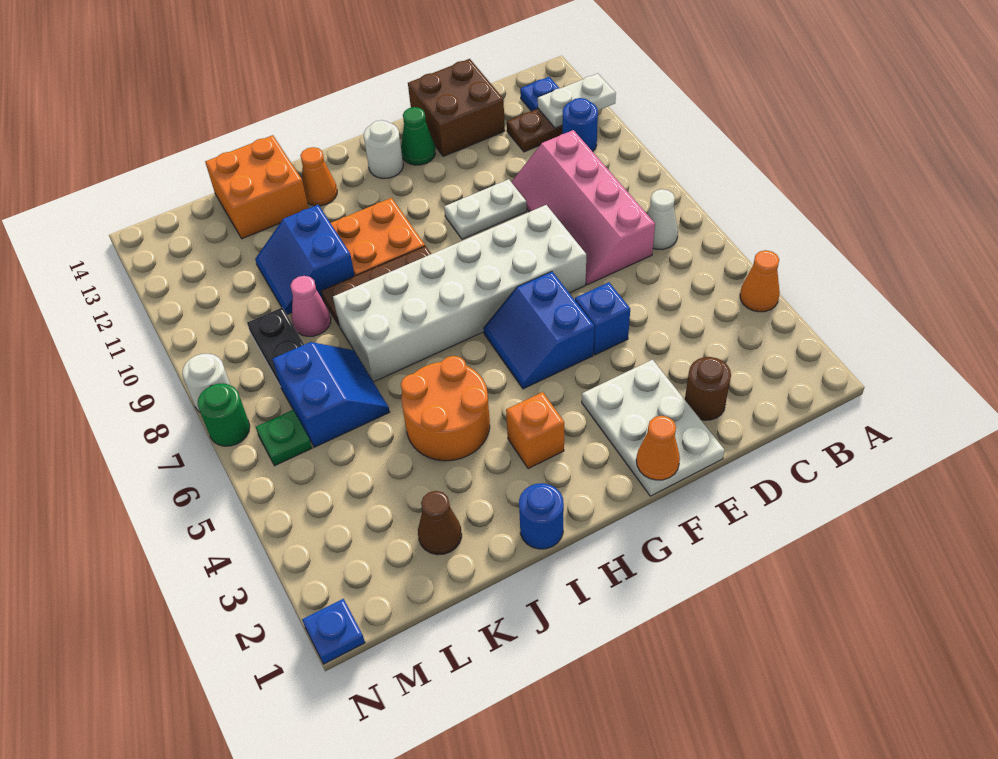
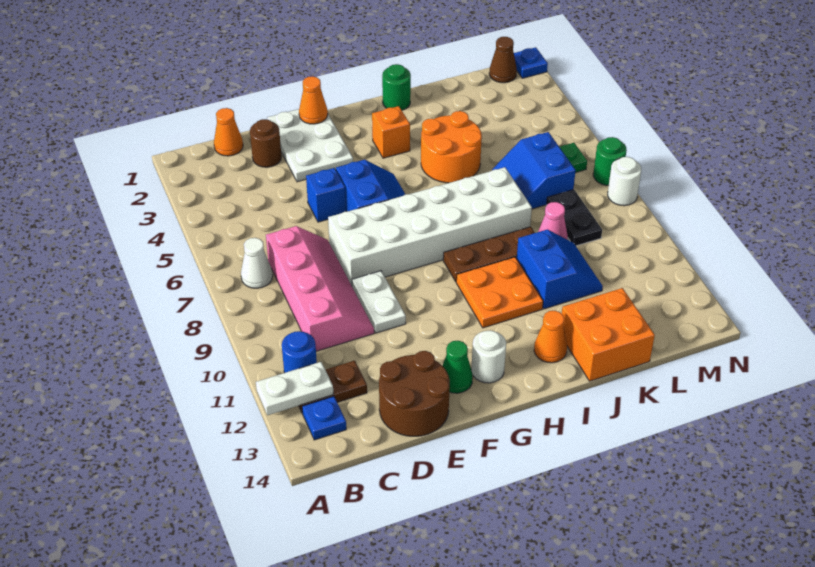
orange cone A4 level 1 -> orange cone C1 level 1
brown brick D13:E14 level 1 -> brown round brick D13:E14 level 1
white plate E10:F10 level 1 -> white plate E9:E10 level 1
blue round brick I1 level 1 -> green round brick I1 level 1
brown cone K2 level 1 -> brown cone M1 level 1

